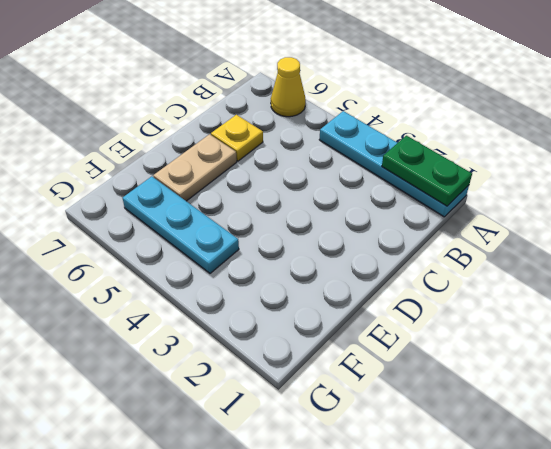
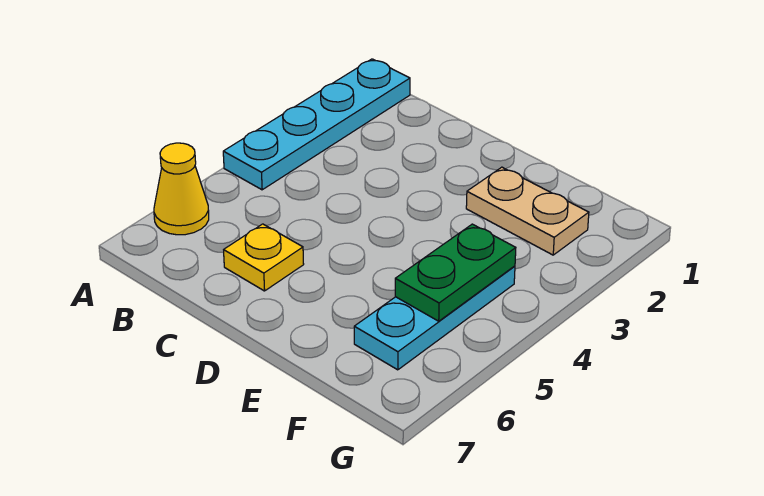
green plate A1:A2 level 2 -> green plate F4:F5 level 2
tan plate D6:E6 level 1 -> tan plate E2:F2 level 1

